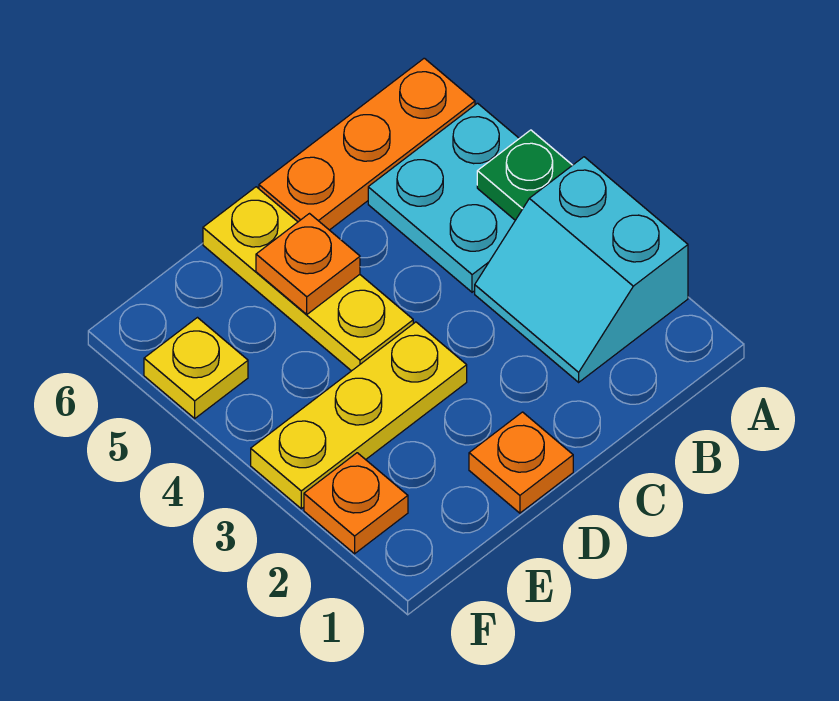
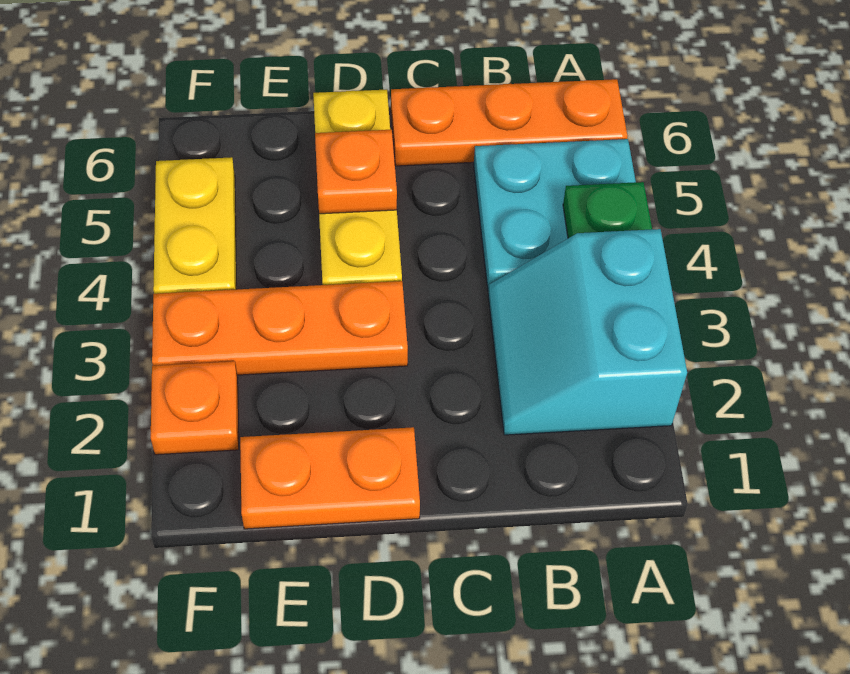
orange plate D1 level 1 -> orange plate D1:E1 level 1
yellow plate D3:F3 level 1 -> orange plate D3:F3 level 1
yellow plate F5 level 1 -> yellow plate F4:F5 level 1

